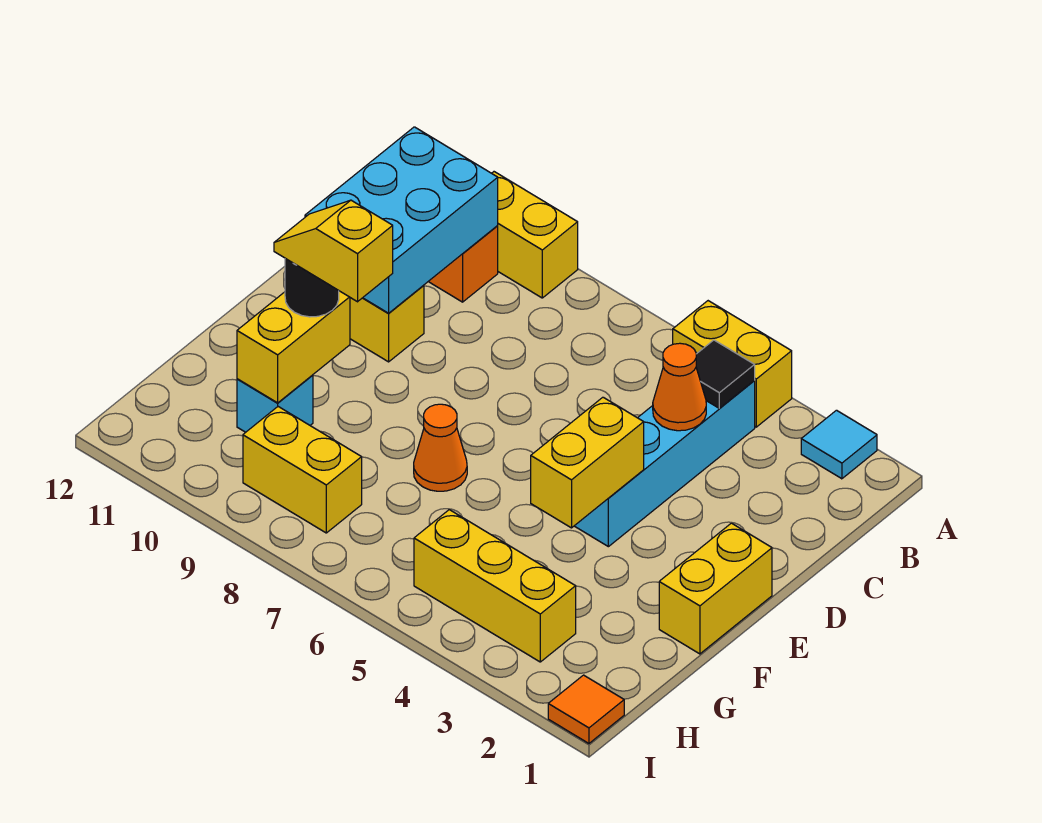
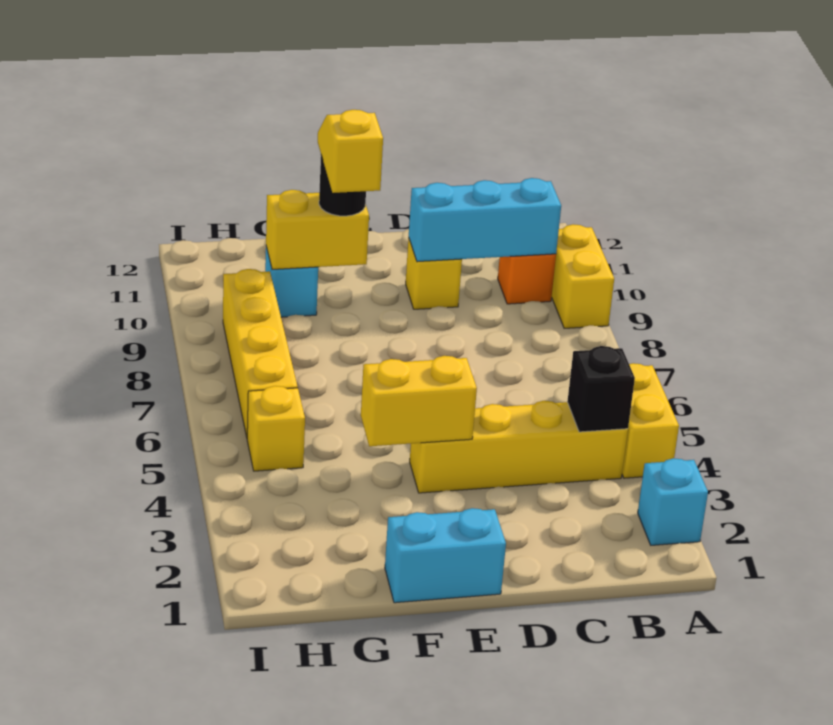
cyan tile A2 level 1 -> cyan brick A2 level 1
cyan brick B4:E4 level 1 -> yellow brick B4:E4 level 1
black tile B4 level 2 -> black brick B4 level 2
cyan brick B10:D11 level 2 -> cyan brick B10:D10 level 2
orange cone C4 level 2 -> none
yellow brick E1:F1 level 1 -> cyan brick E1:F1 level 1
orange cone F7 level 1 -> none
yellow brick H3:H5 level 1 -> yellow brick H5 level 1
yellow brick H8:H9 level 1 -> yellow brick H6:H9 level 1
orange tile I1 level 1 -> none

